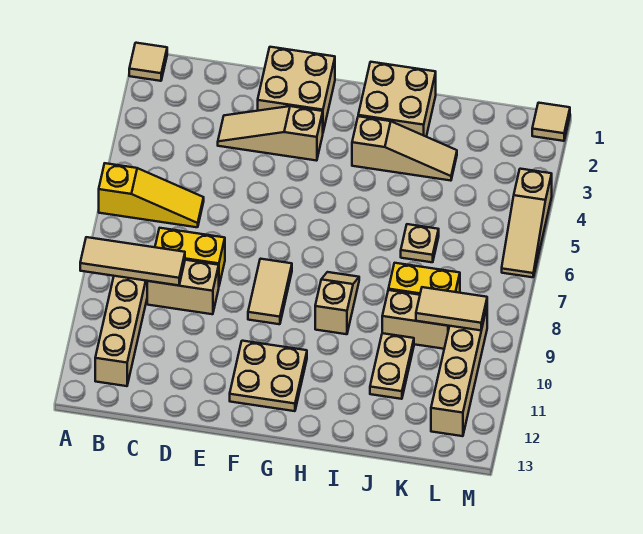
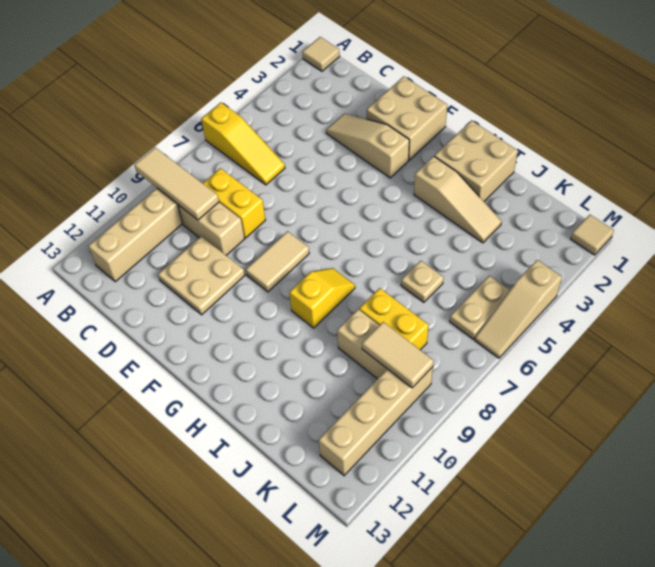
tan plate F11:G12 level 1 -> tan plate D10:E11 level 1
tan slope H8:H9 level 1 top 9 -> yellow slope H8:H9 level 1 top 9
tan plate J10:J11 level 1 -> tan plate L5:L6 level 1

